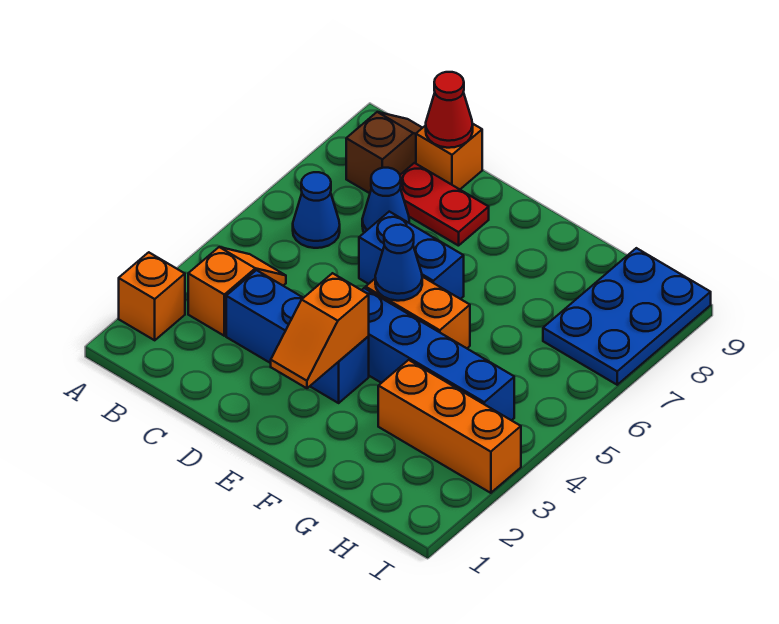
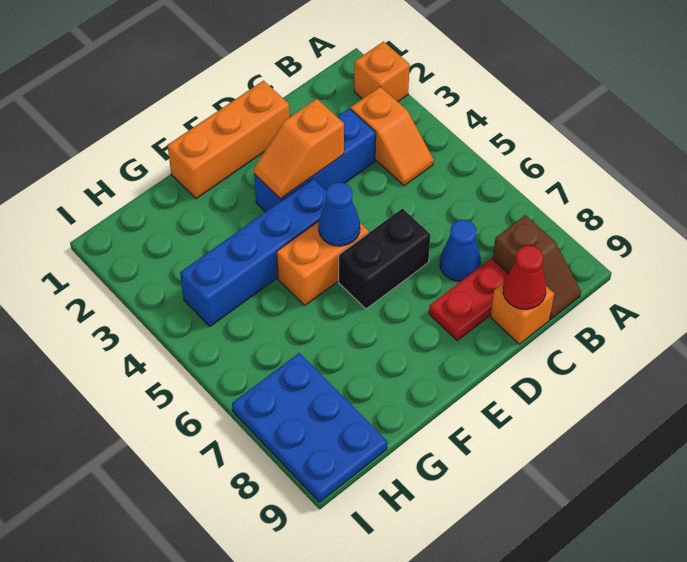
blue cone B6 level 1 -> none
blue brick D6:E6 level 1 -> black brick D6:E6 level 1
orange slope E2:E3 level 2 top 3 -> orange slope D3:E3 level 2 top D
orange brick G3:I3 level 1 -> orange brick D1:F1 level 1

